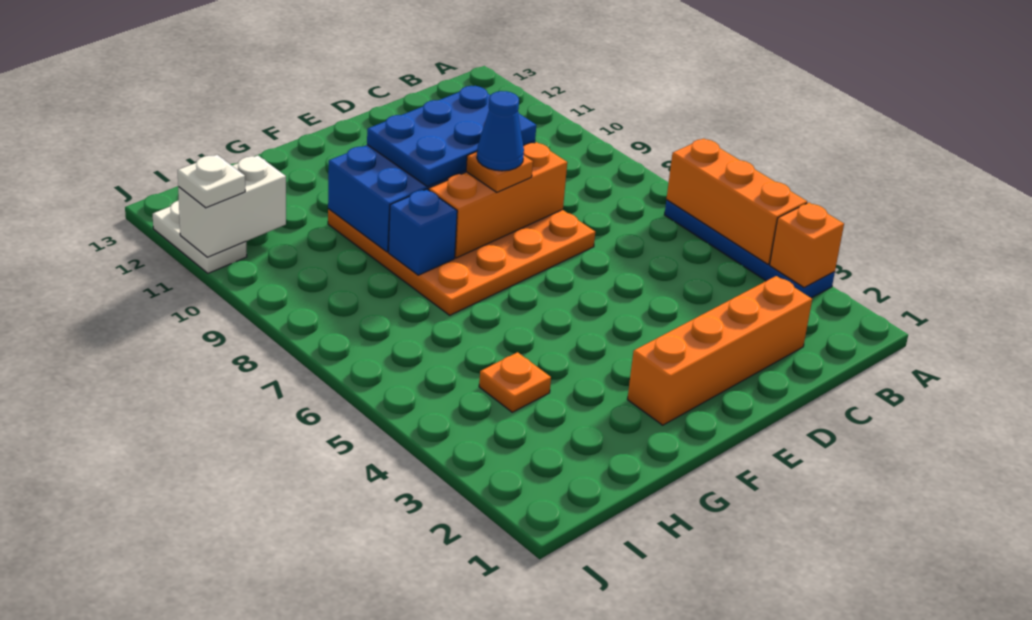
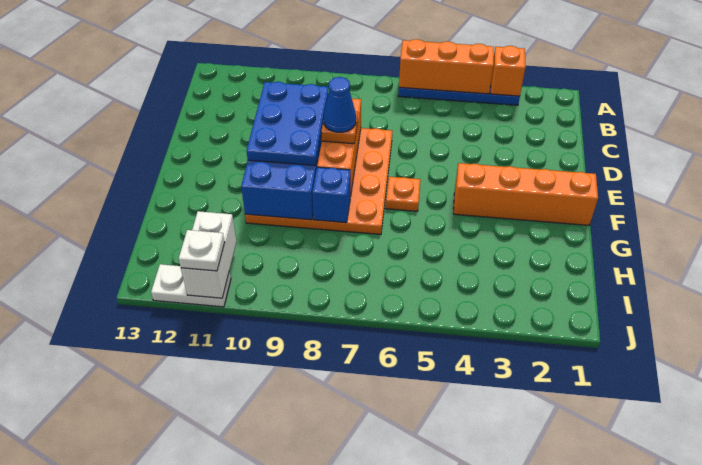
orange brick C2:F2 level 1 -> orange brick F1:F4 level 1
orange plate H4 level 1 -> orange plate F6 level 1

